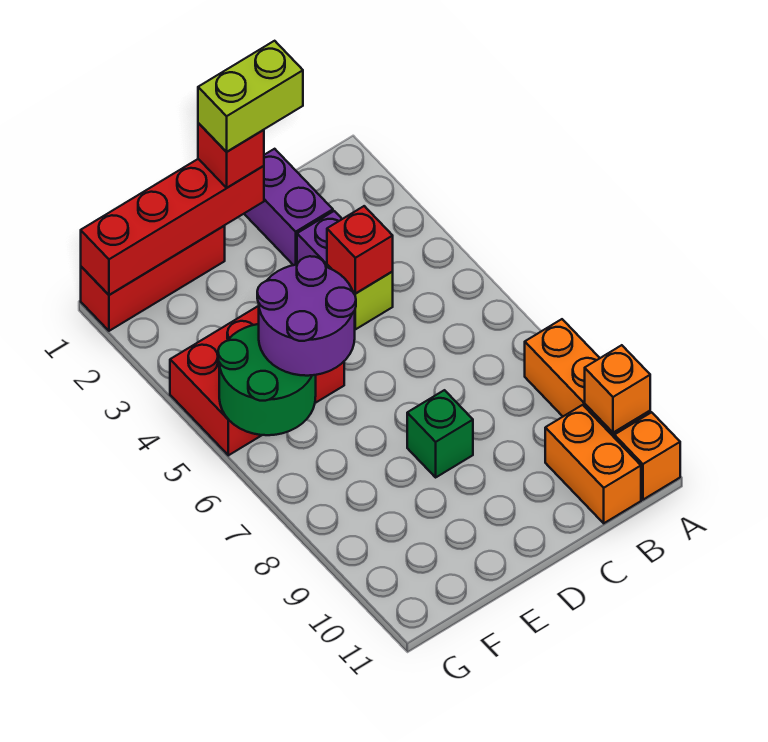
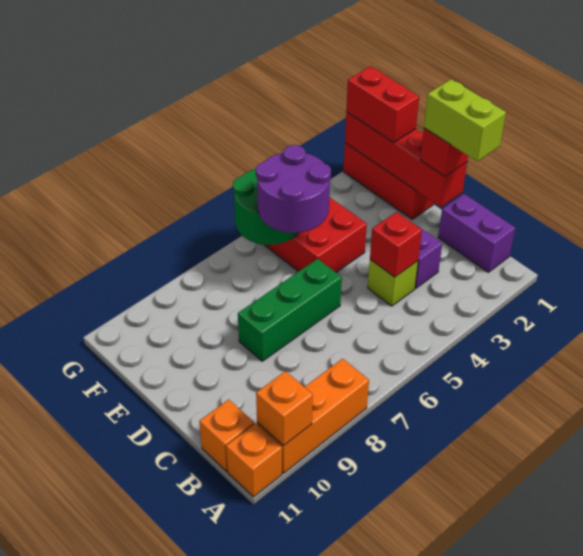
orange brick B10:B11 level 1 -> orange brick B11 level 1
purple brick C1:C2 level 1 -> purple brick B1:C1 level 1
green brick D8 level 1 -> green brick D6:D8 level 1
none -> red brick F1:G1 level 3

